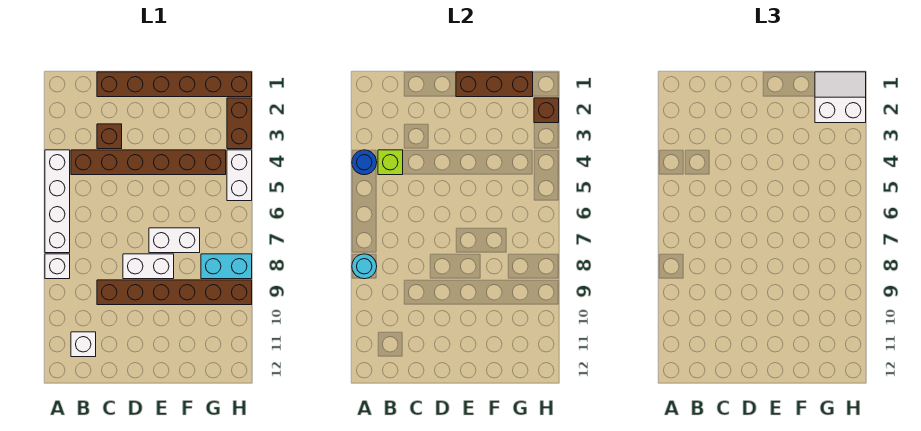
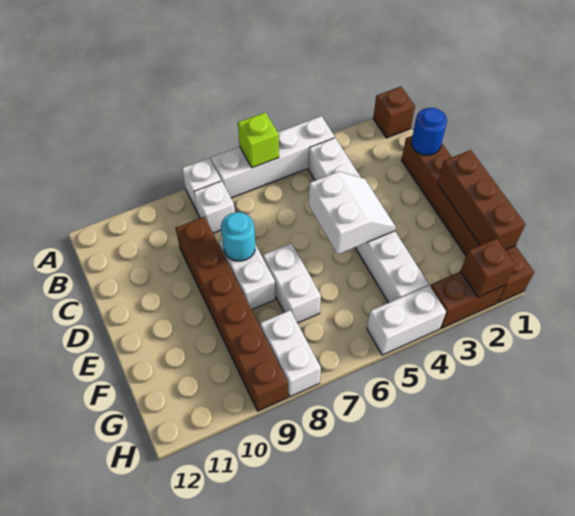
blue round brick A4 level 2 -> blue round brick C1 level 2
cyan round brick A8 level 2 -> cyan round brick D8 level 2
brown brick B4:G4 level 1 -> white brick B4:G4 level 1
lime brick B4 level 2 -> lime brick A6 level 2
white brick B11 level 1 -> white brick B8 level 1
brown brick C3 level 1 -> brown brick A1 level 1
white slope G1:H2 level 3 top 2 -> white slope D4:E5 level 2 top 5
cyan brick G8:H8 level 1 -> white brick G8:H8 level 1

